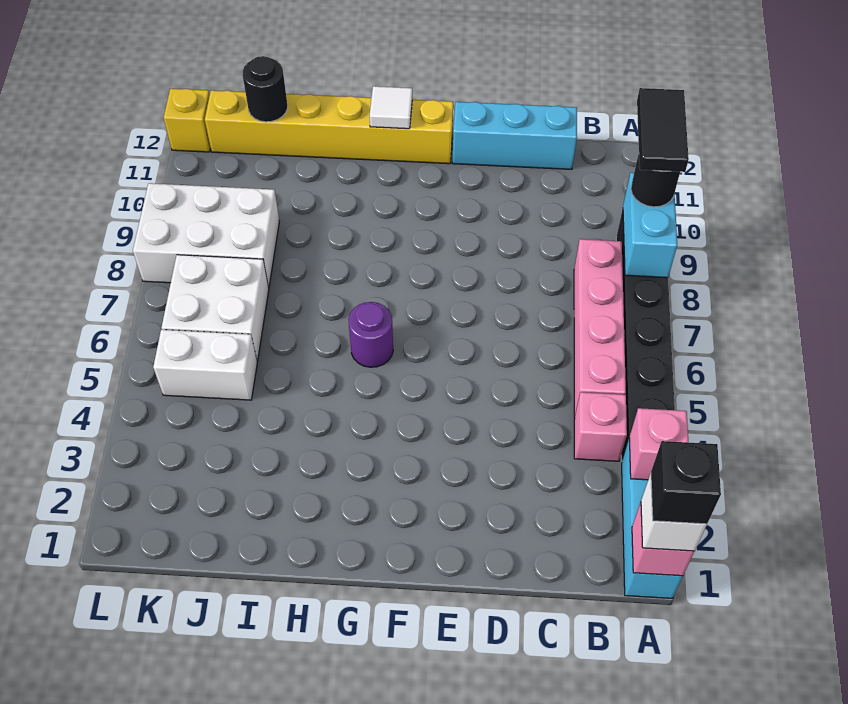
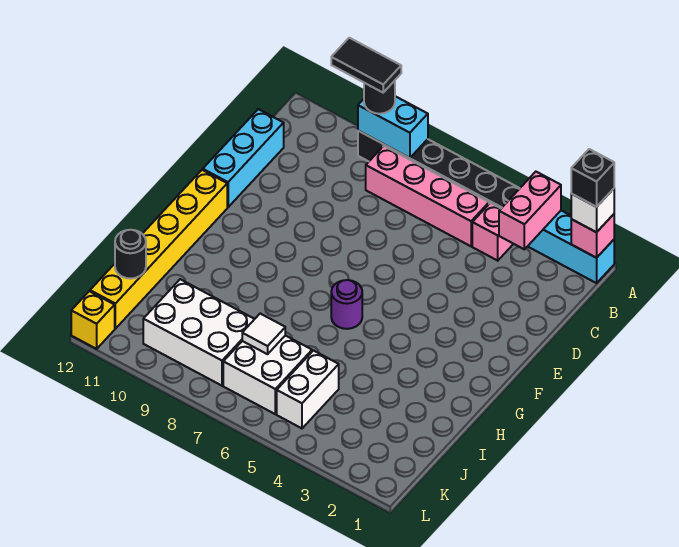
pink brick A3 level 2 -> pink brick A3:B3 level 2
white tile G12 level 2 -> white tile J7 level 2
white brick J8:L9 level 1 -> white brick J8:K10 level 1

